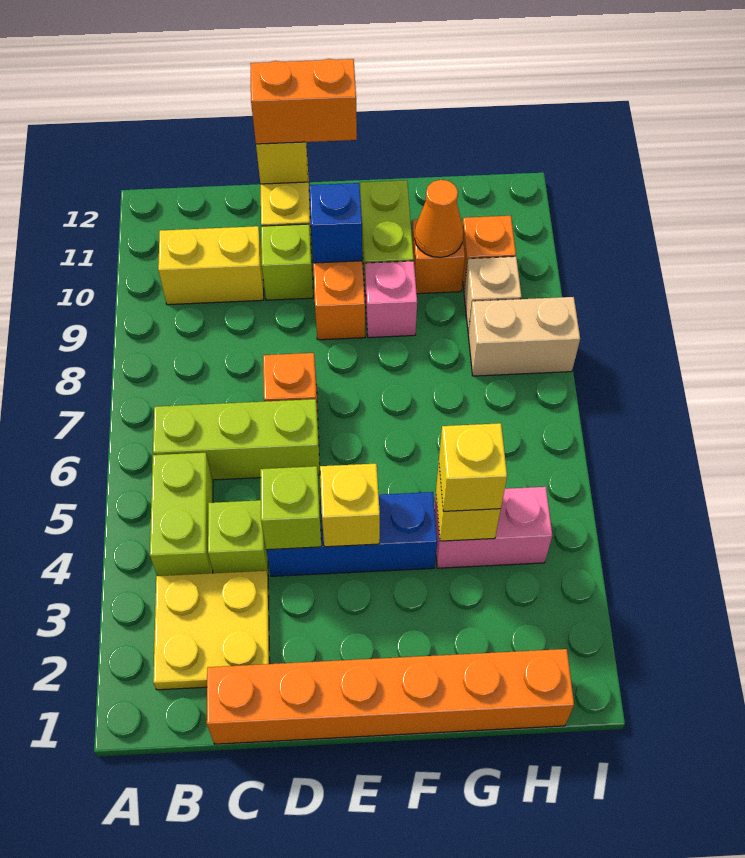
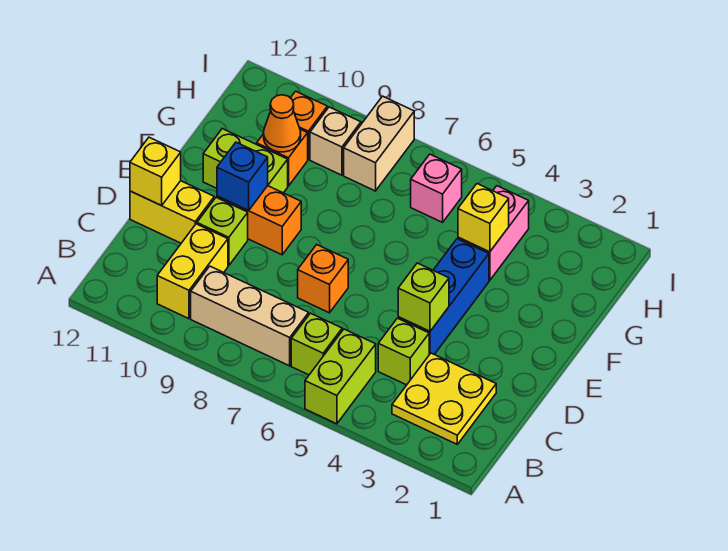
lime brick B4:B5 level 1 -> lime brick A5:B5 level 1
lime brick B6:D6 level 1 -> lime brick B6 level 1
none -> tan brick B7:B9 level 1
orange brick C1:H1 level 1 -> none
orange brick D12:E12 level 3 -> none
yellow brick E4 level 2 -> none
pink brick F9 level 1 -> pink brick H6 level 1
yellow brick G4 level 3 -> none

